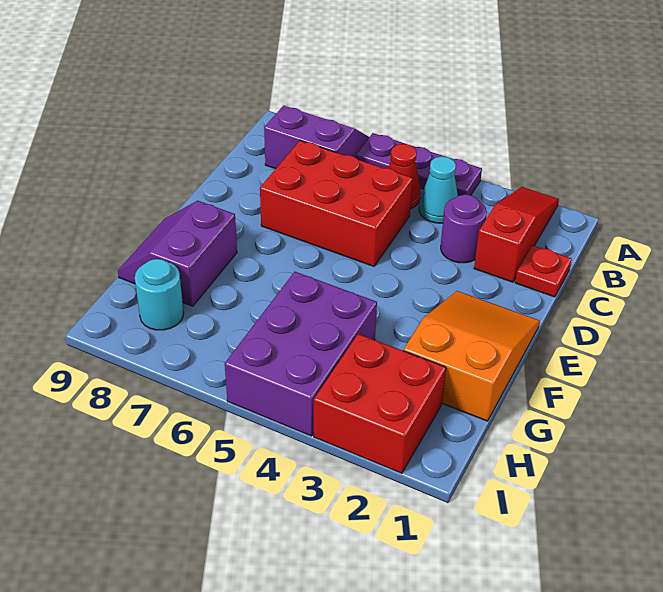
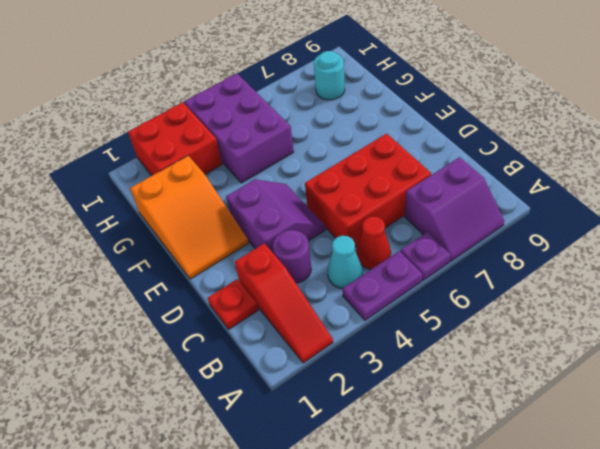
purple slope F8:G9 level 1 top 8 -> purple slope D3:E4 level 1 top 3

